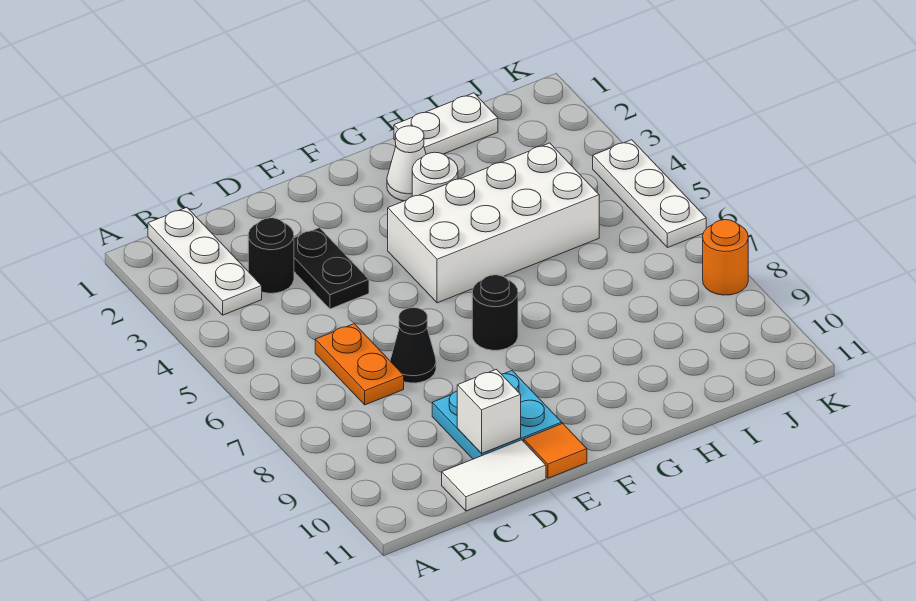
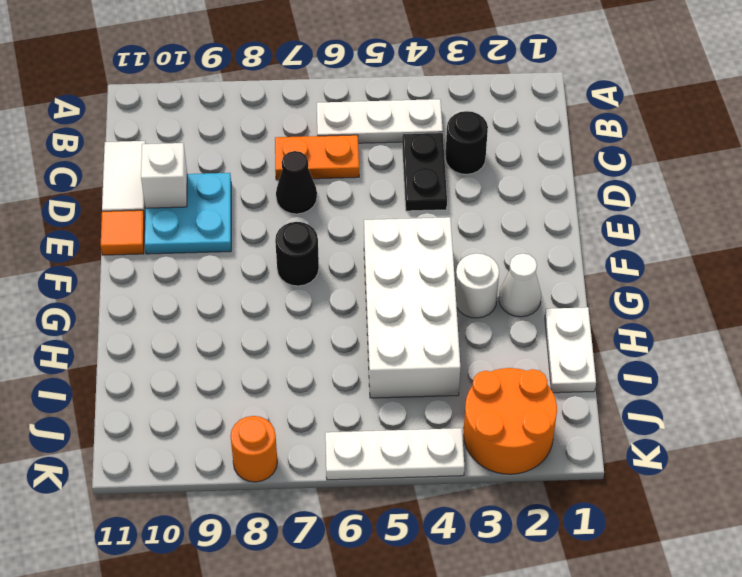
white plate B1:B3 level 1 -> white plate B4:B6 level 1
black plate D3:D4 level 1 -> black plate C4:D4 level 1
none -> orange round brick J2:K3 level 1

